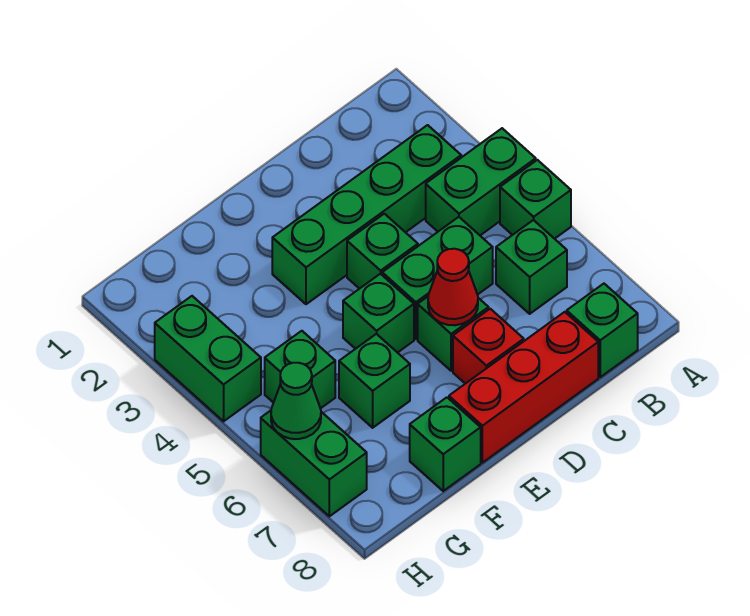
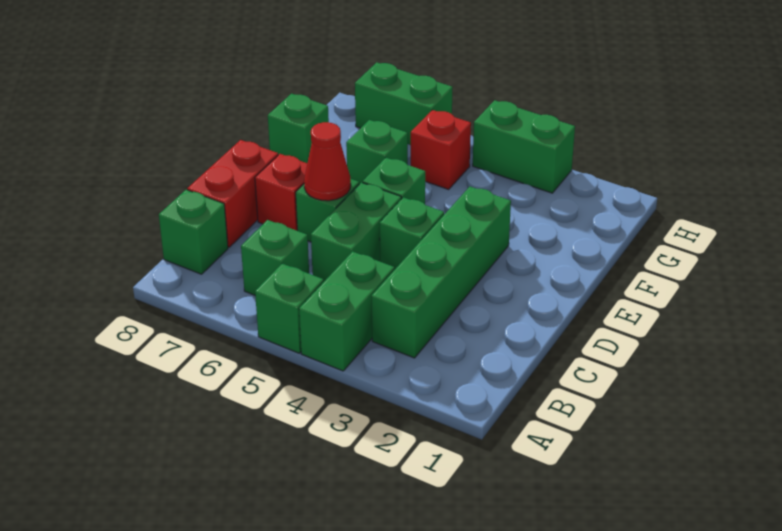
red brick C8:E8 level 1 -> red brick C8:D8 level 1
green brick G5 level 1 -> red brick G5 level 1
green cone H6 level 2 -> none

